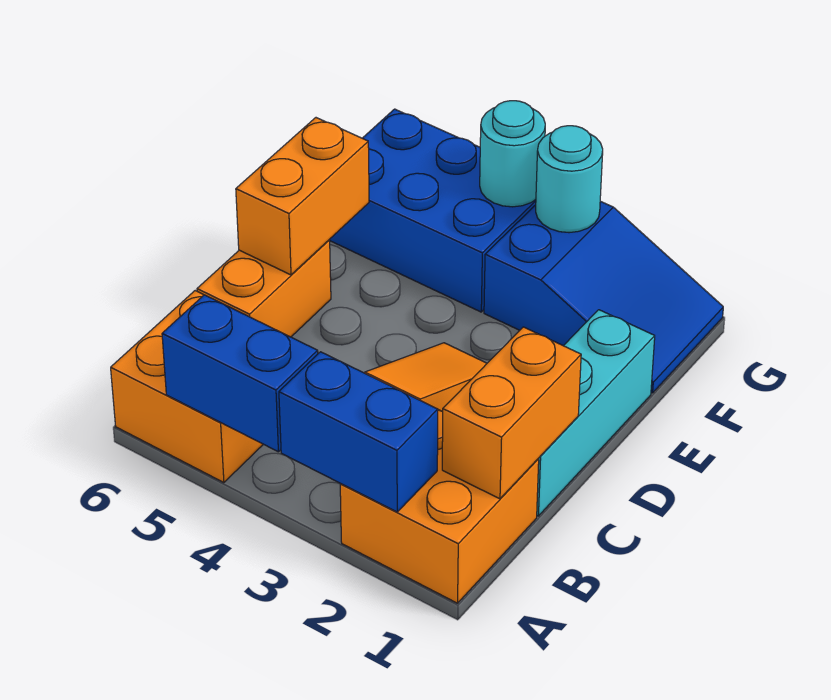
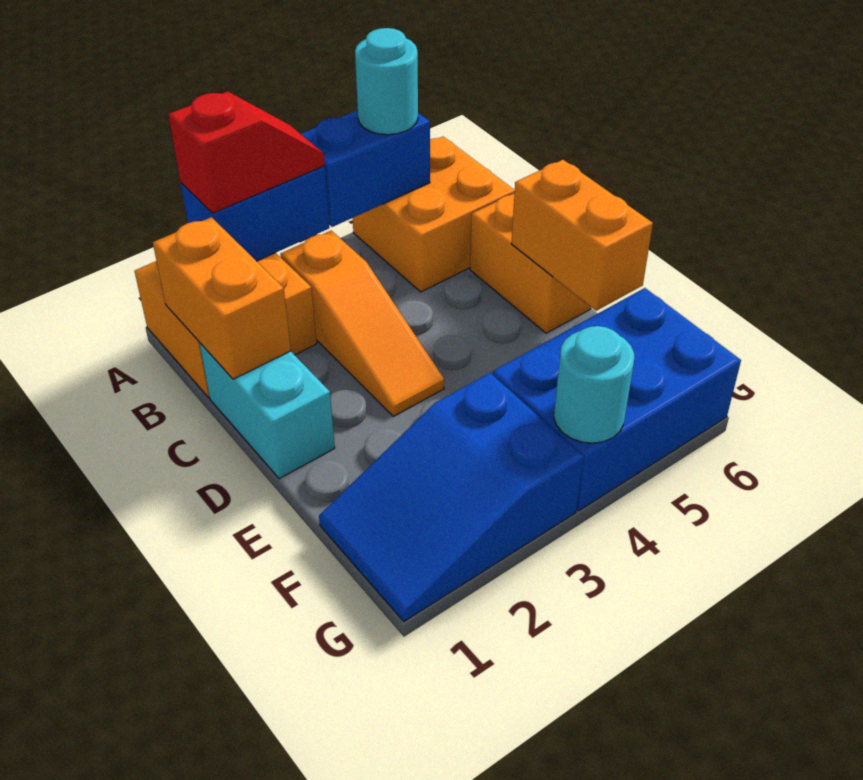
none -> red slope A2:A3 level 3 top 2
cyan brick C1:E1 level 1 -> cyan brick C1:D1 level 1
cyan round brick G3 level 2 -> cyan round brick A5 level 3

